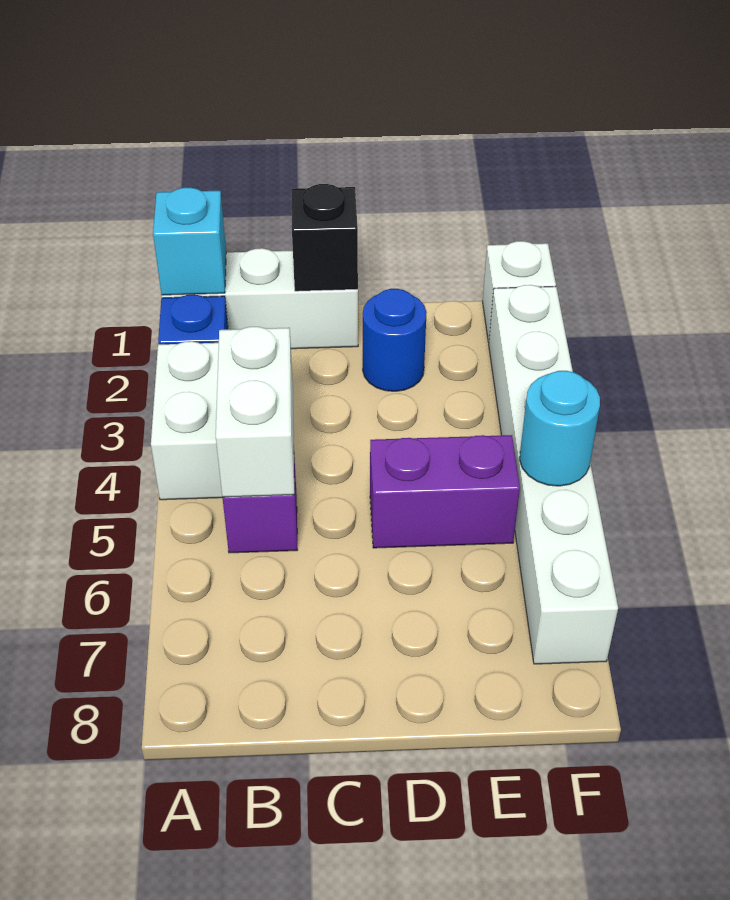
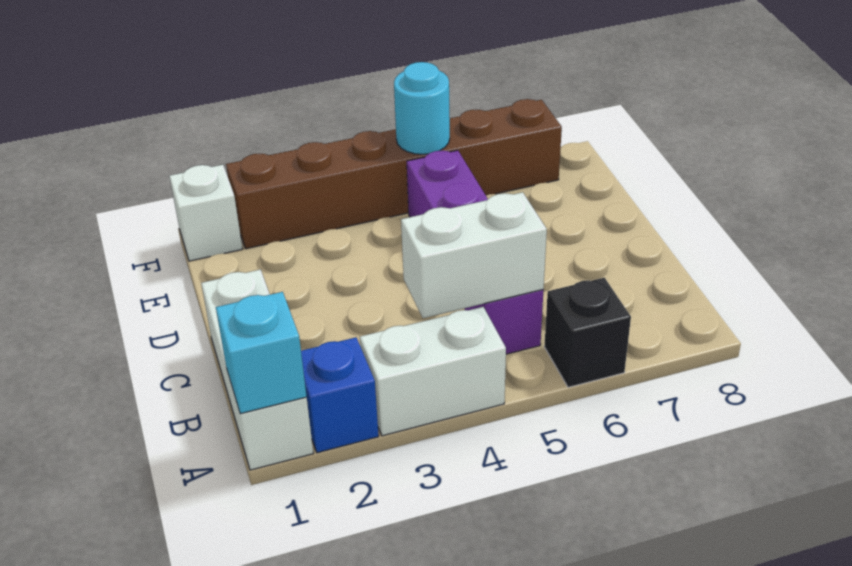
black brick C1 level 2 -> black brick A6 level 1
blue round brick D2 level 1 -> none
white brick F2:F7 level 1 -> brown brick F2:F7 level 1

